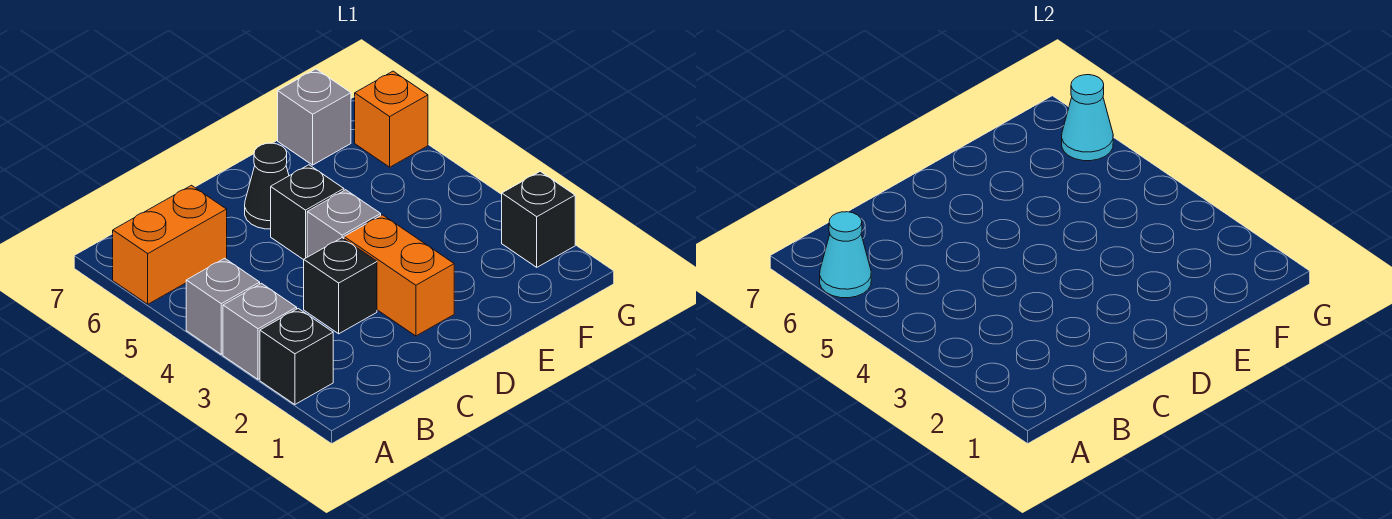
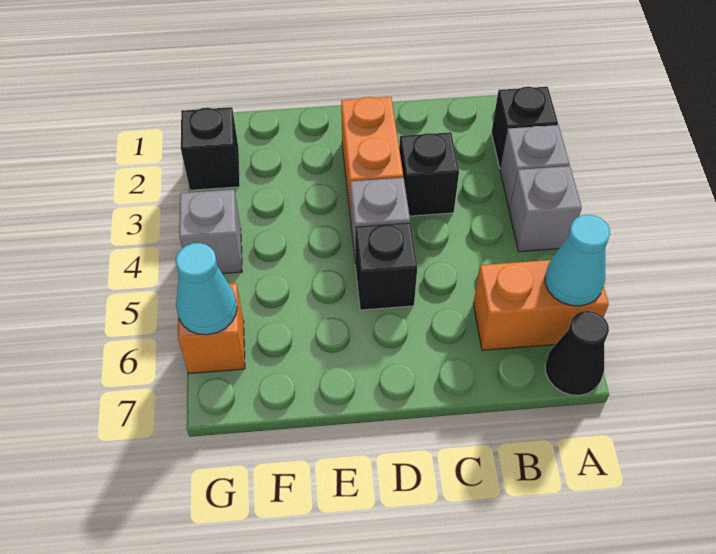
black cone D6 level 1 -> black cone A7 level 1
grey brick F7 level 1 -> grey brick G4 level 1

